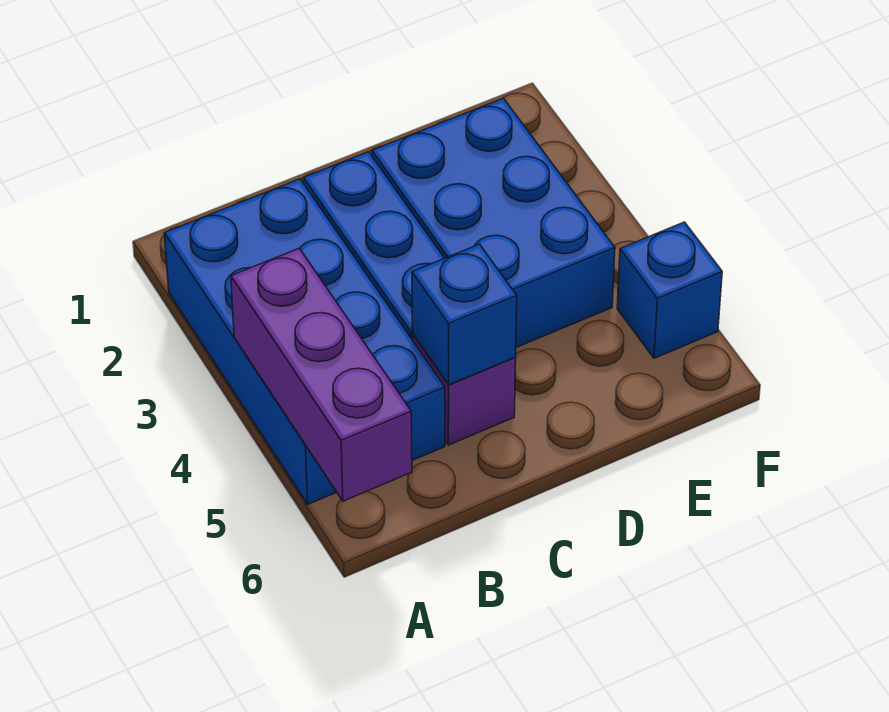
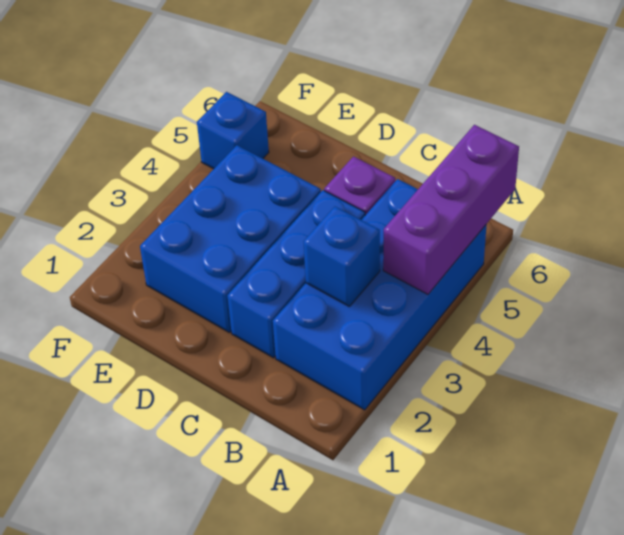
blue brick C5 level 2 -> blue brick B3 level 2

